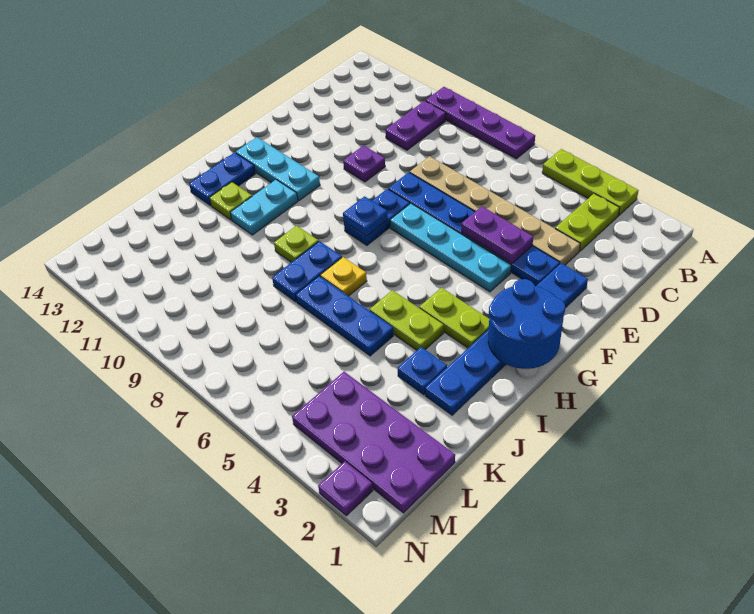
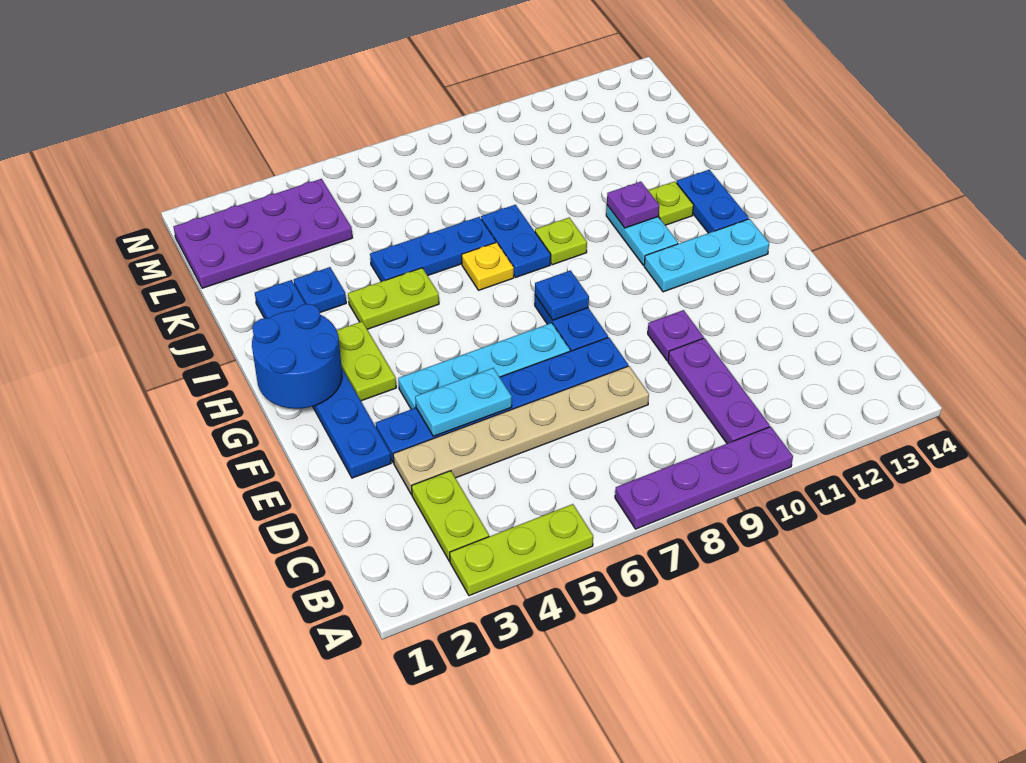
purple plate B10:C10 level 1 -> purple plate B10:D10 level 1
purple plate E4:E5 level 2 -> cyan plate E4:E5 level 2
lime plate H3:H4 level 1 -> lime plate G3:H3 level 1
purple plate N2 level 1 -> purple plate I11 level 2

